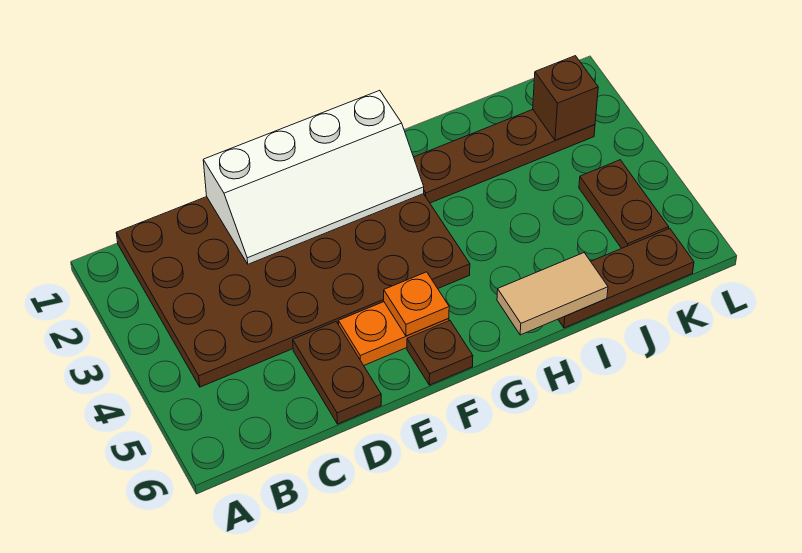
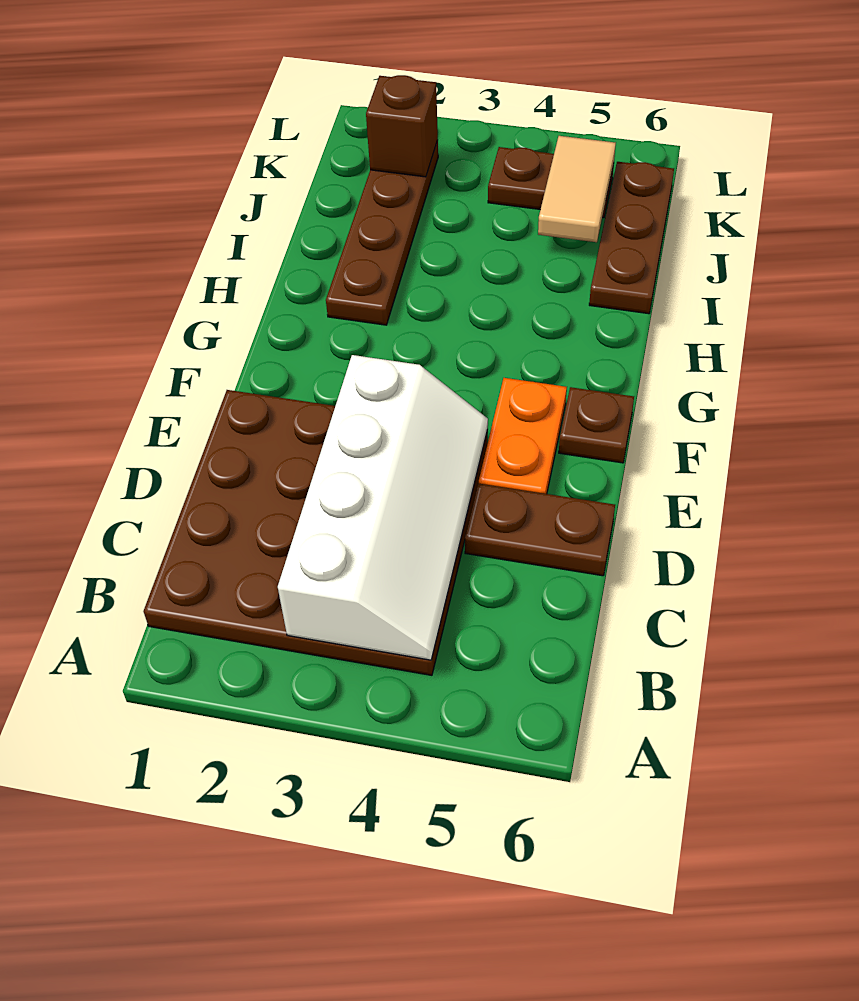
brown plate B1:G4 level 1 -> brown plate B1:E4 level 1
white slope D1:G2 level 2 top 1 -> white slope B3:E4 level 2 top 3
orange plate F5 level 2 -> none
tan tile H6:I6 level 2 -> tan tile J5:K5 level 2

